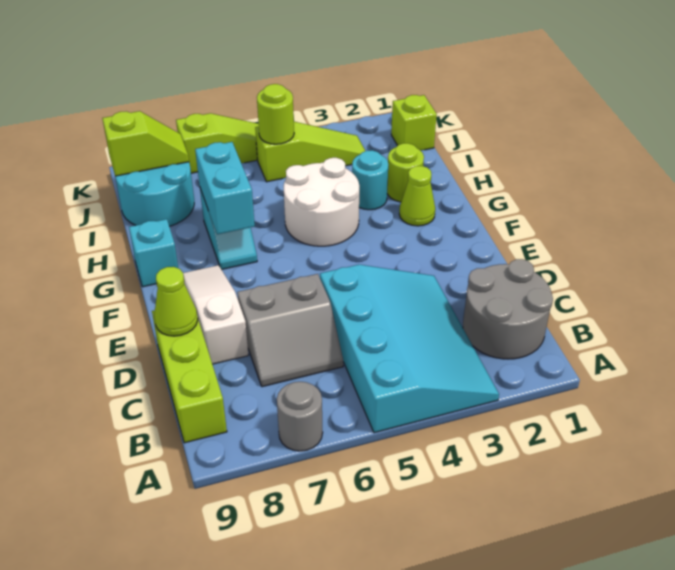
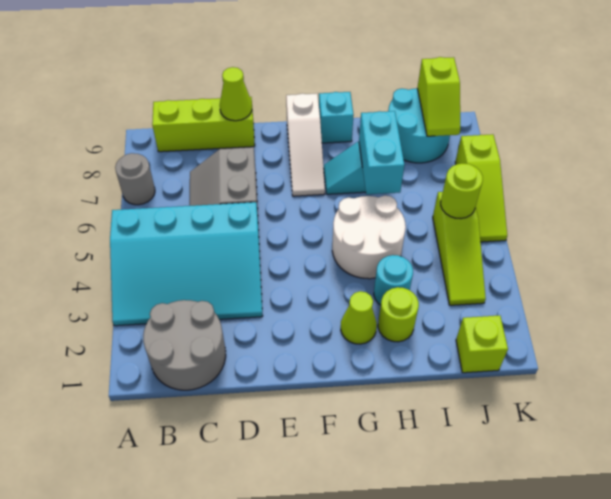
white slope D8:F8 level 1 top D -> white slope F7:F9 level 1 top 9
cyan brick G7:H7 level 2 -> cyan brick H6:H7 level 2

